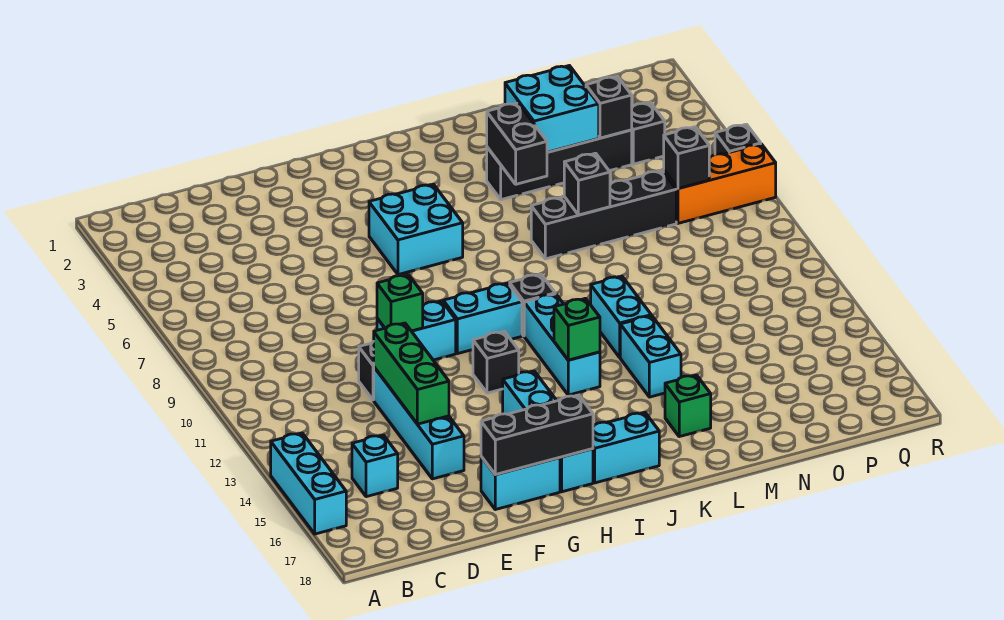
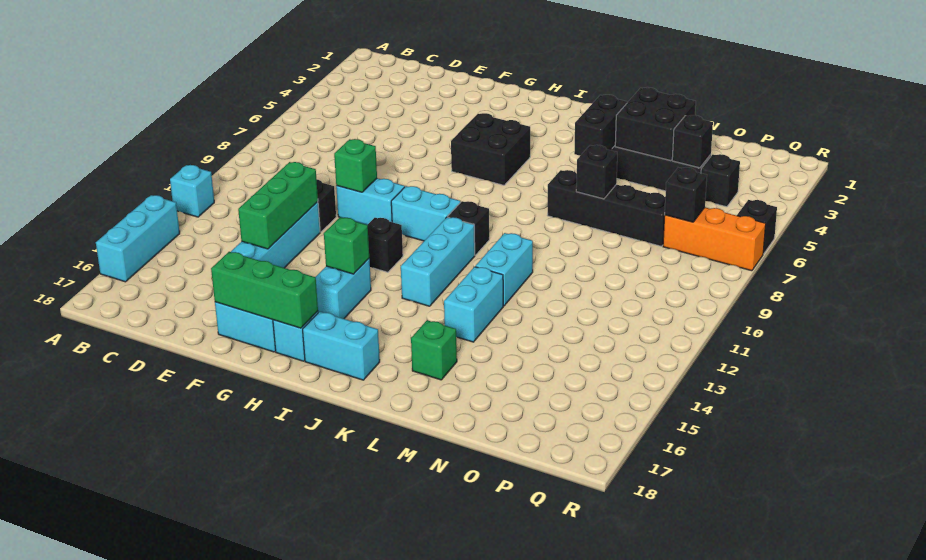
cyan brick C15 level 1 -> cyan brick A12 level 1
black brick F17:H17 level 2 -> green brick F17:H17 level 2
cyan brick H5:I6 level 1 -> black brick H5:I6 level 1
green brick J13 level 2 -> green brick H14 level 2
cyan brick M3:N4 level 2 -> black brick M3:N4 level 2

